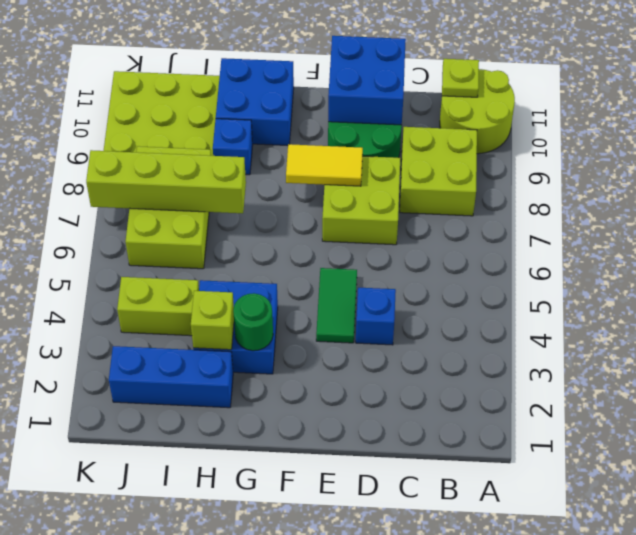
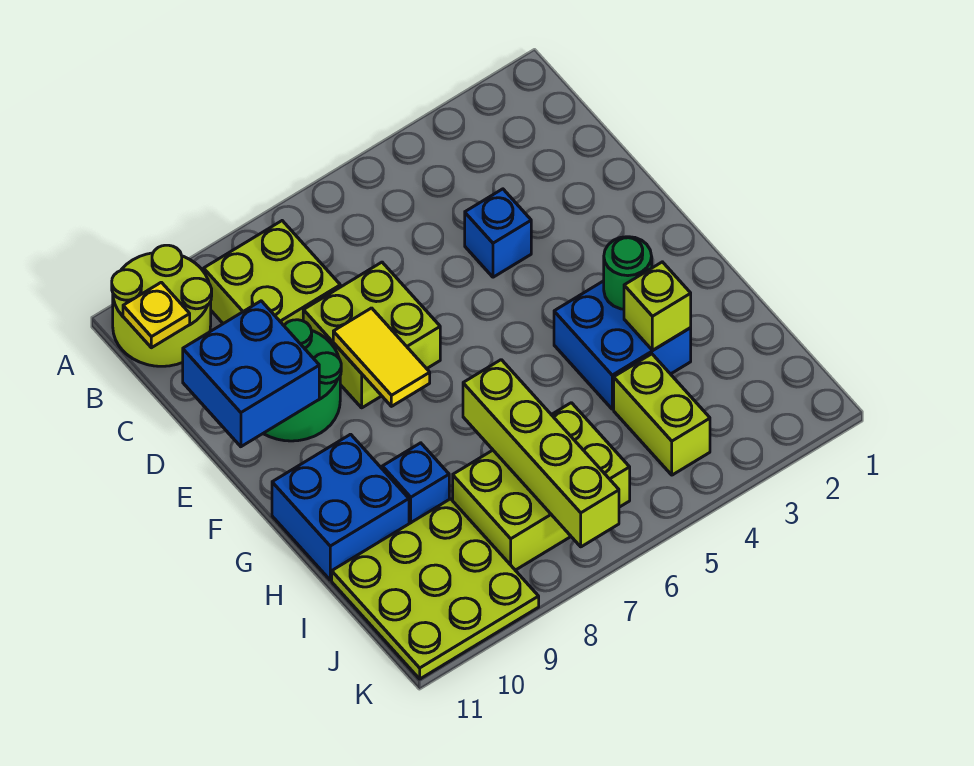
lime plate B11 level 2 -> yellow plate B11 level 2
green tile E4:E5 level 1 -> none
blue brick H2:J2 level 1 -> none

